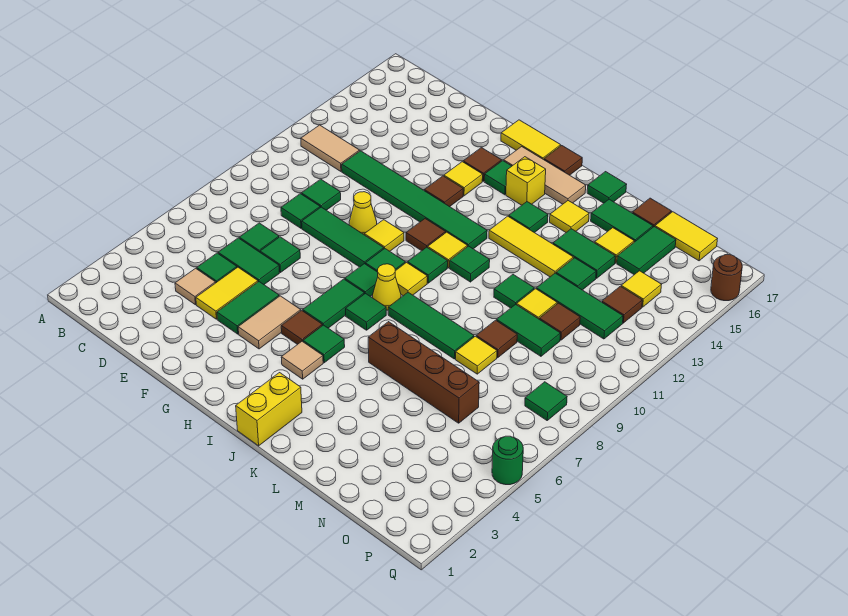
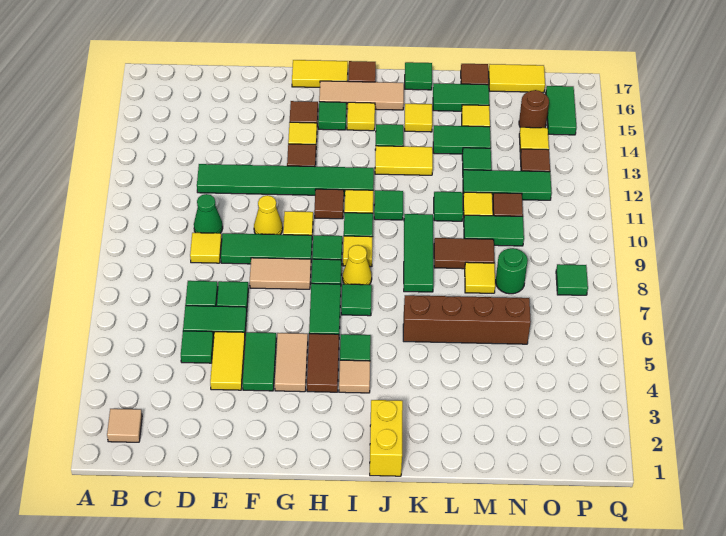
tan tile B12:C12 level 1 -> tan tile F8:G8 level 1
tan tile D4 level 1 -> tan tile B2 level 1
green tile D9 level 1 -> yellow tile D9 level 1
green tile D10 level 1 -> green cone D10 level 1
brown tile H5 level 1 -> brown tile H4:H5 level 1
yellow brick I15 level 1 -> yellow tile I15 level 1
green tile J8:L8 level 1 -> green tile K8:K10 level 1
yellow tile J13:L13 level 1 -> yellow tile J13:K13 level 1
brown tile M9 level 1 -> brown tile L9:M9 level 1
green tile N15:N16 level 1 -> green tile P15:P16 level 1
green round brick Q5 level 1 -> green round brick N8 level 1
brown round brick Q16 level 1 -> brown round brick O15 level 1

